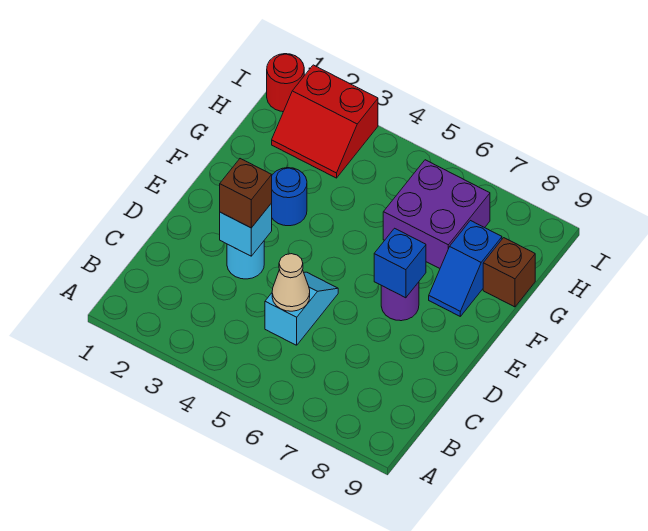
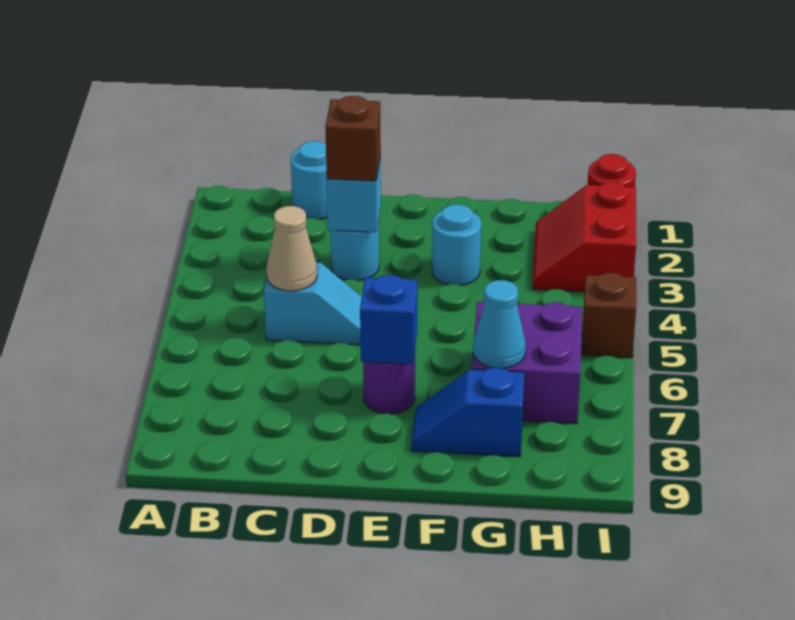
none -> cyan round brick C1 level 1
blue round brick F3 level 1 -> cyan round brick F3 level 1
none -> cyan cone G7 level 2
brown brick G9 level 1 -> brown brick I5 level 1

